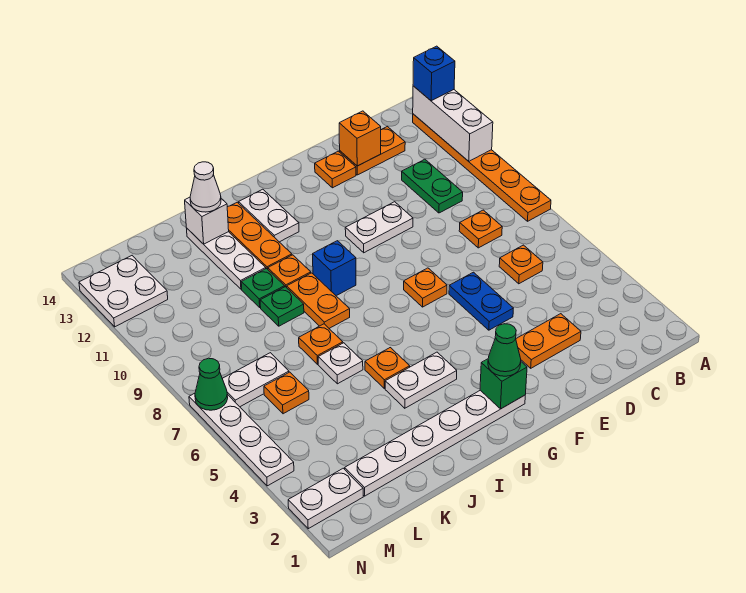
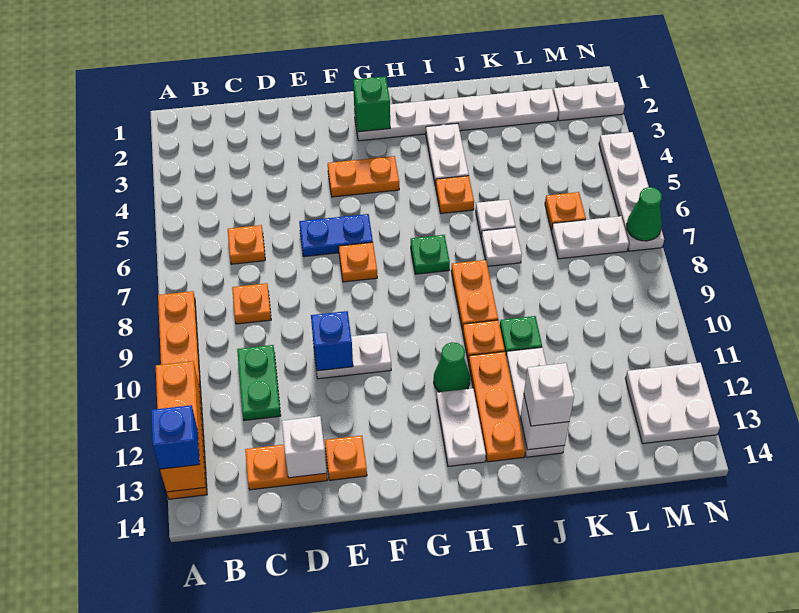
white brick A11:A13 level 2 -> orange brick A11:A13 level 2
orange plate D3:E3 level 1 -> orange plate F4:G4 level 1
orange brick D13 level 2 -> white brick D13 level 2
blue plate E5:E6 level 1 -> blue plate E6:F6 level 1
green cone G2 level 3 -> green cone H11 level 1
white plate H4:I4 level 1 -> white plate I3:I4 level 1
blue brick H9 level 1 -> blue brick E10 level 2
orange plate J7 level 1 -> white plate J7 level 1
green plate J9 level 1 -> green plate H7 level 1
white cone J13 level 3 -> white brick J13 level 3

